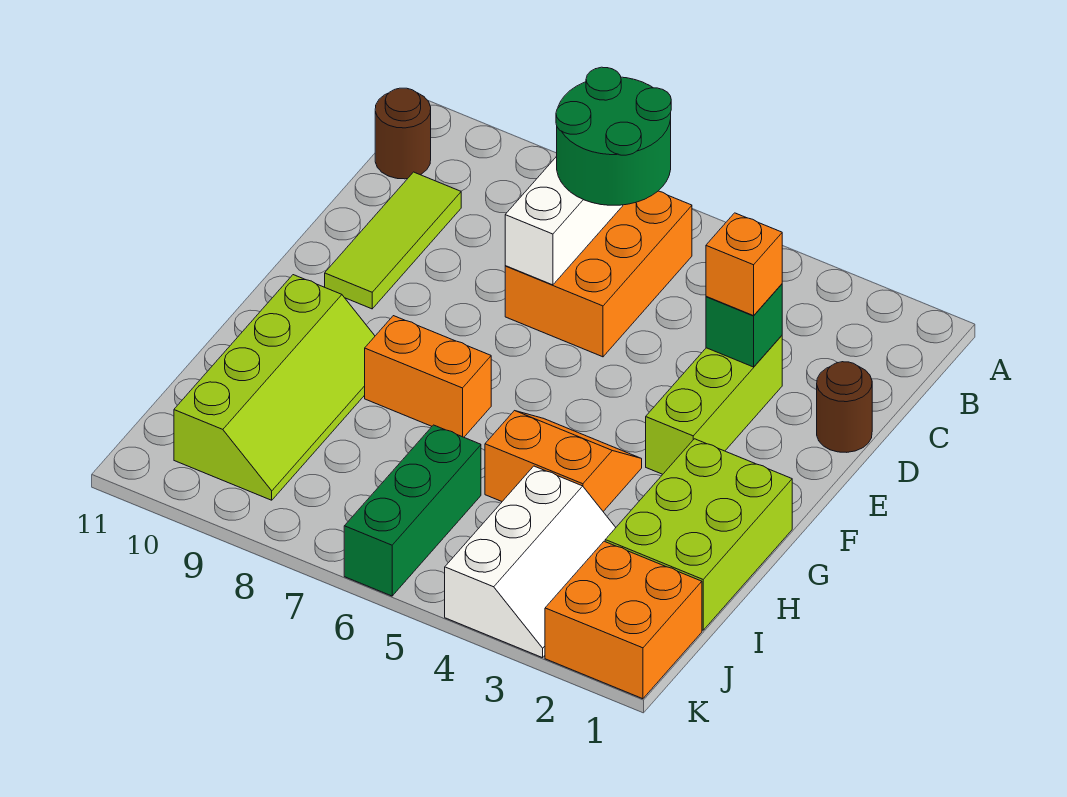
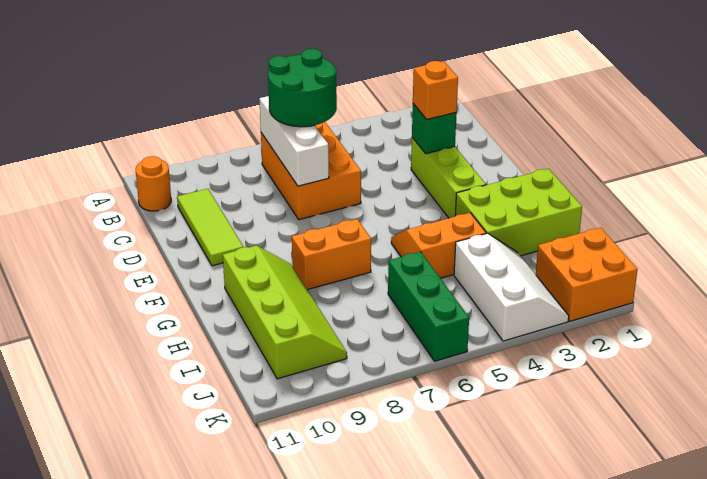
brown round brick B11 level 1 -> orange round brick B11 level 1
brown round brick D1 level 1 -> none
lime brick G1:I2 level 1 -> lime brick G1:H3 level 1

